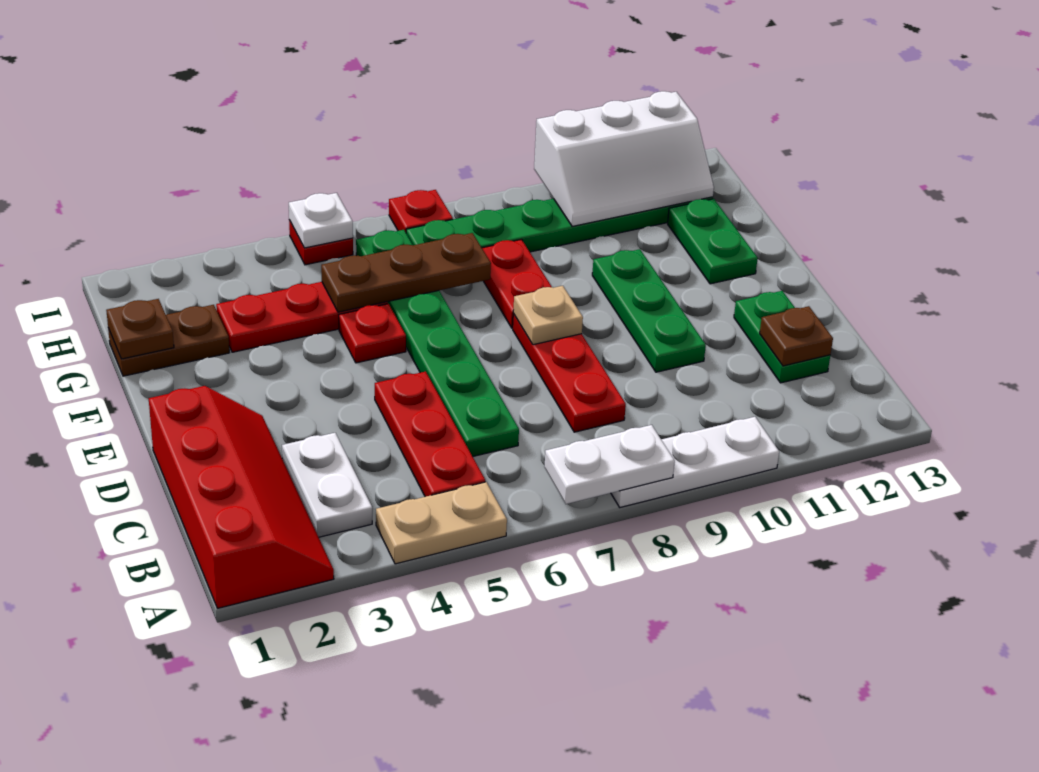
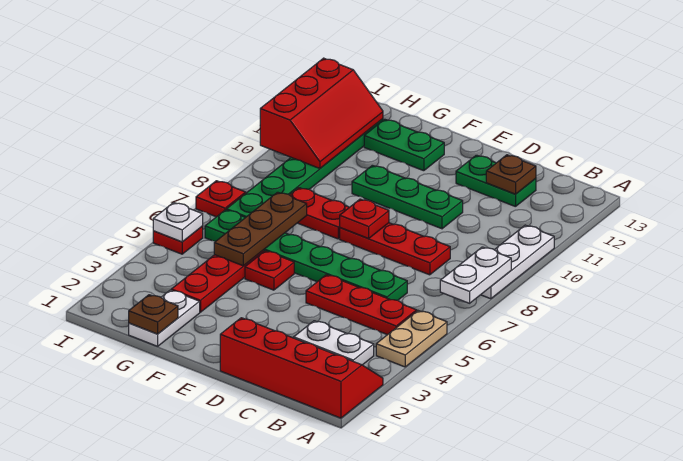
tan plate E8 level 2 -> red plate E8 level 2
brown plate G1:G2 level 1 -> white plate G1:G2 level 1
white slope H10:I12 level 2 top I -> red slope H10:I12 level 2 top I

